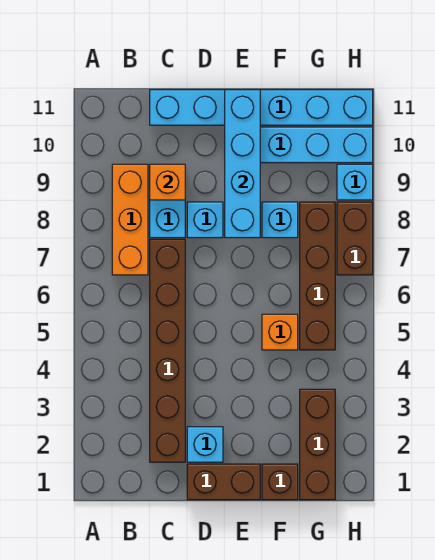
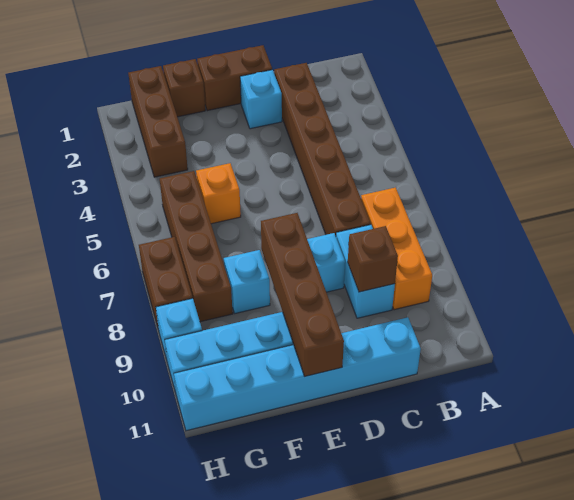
orange brick C9 level 2 -> brown brick C9 level 2
cyan brick E8:E11 level 2 -> brown brick E8:E11 level 2

